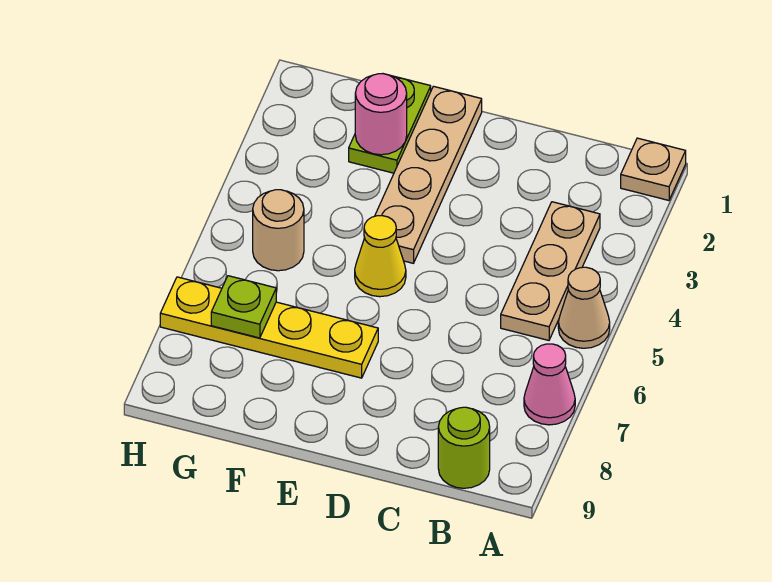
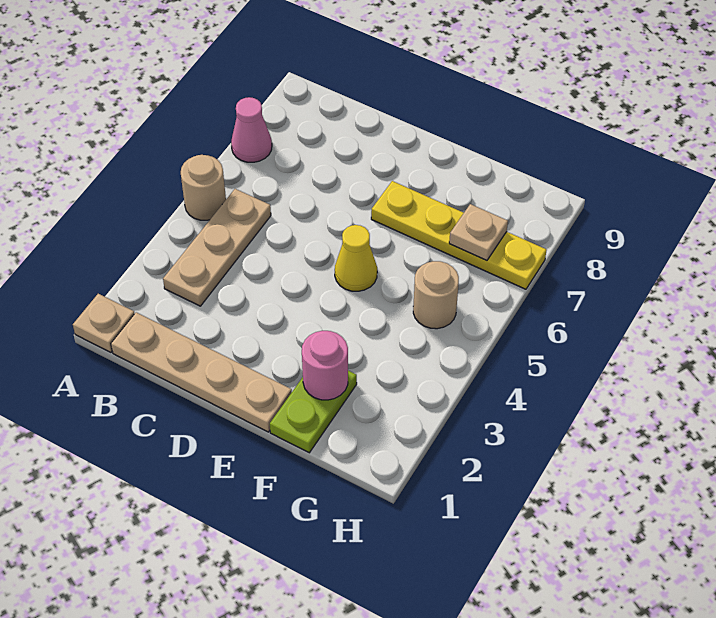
tan cone A5 level 1 -> tan round brick A5 level 1
lime round brick B9 level 1 -> none
tan plate E1:E4 level 1 -> tan plate B1:E1 level 1
lime plate G7 level 2 -> tan plate G7 level 2

